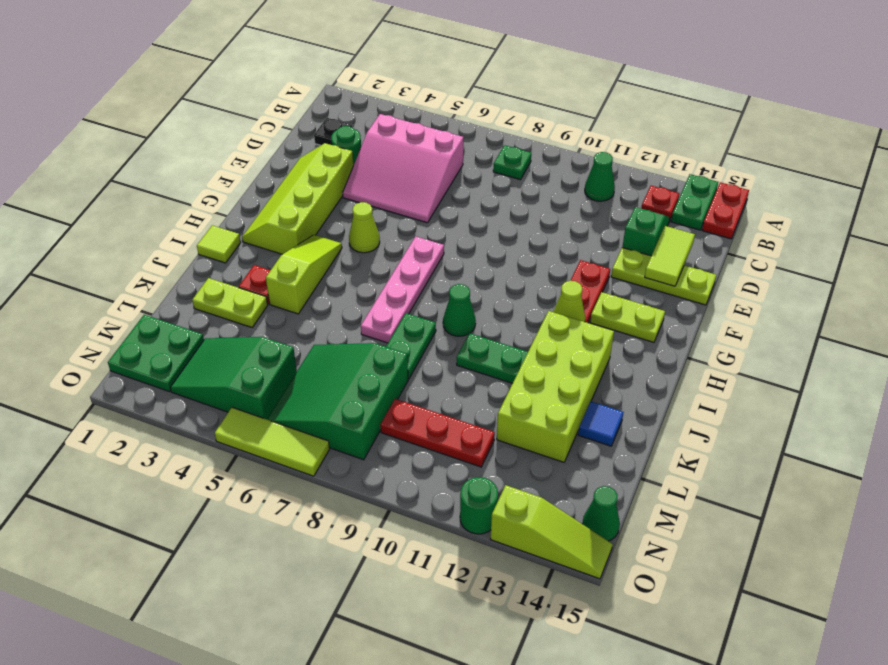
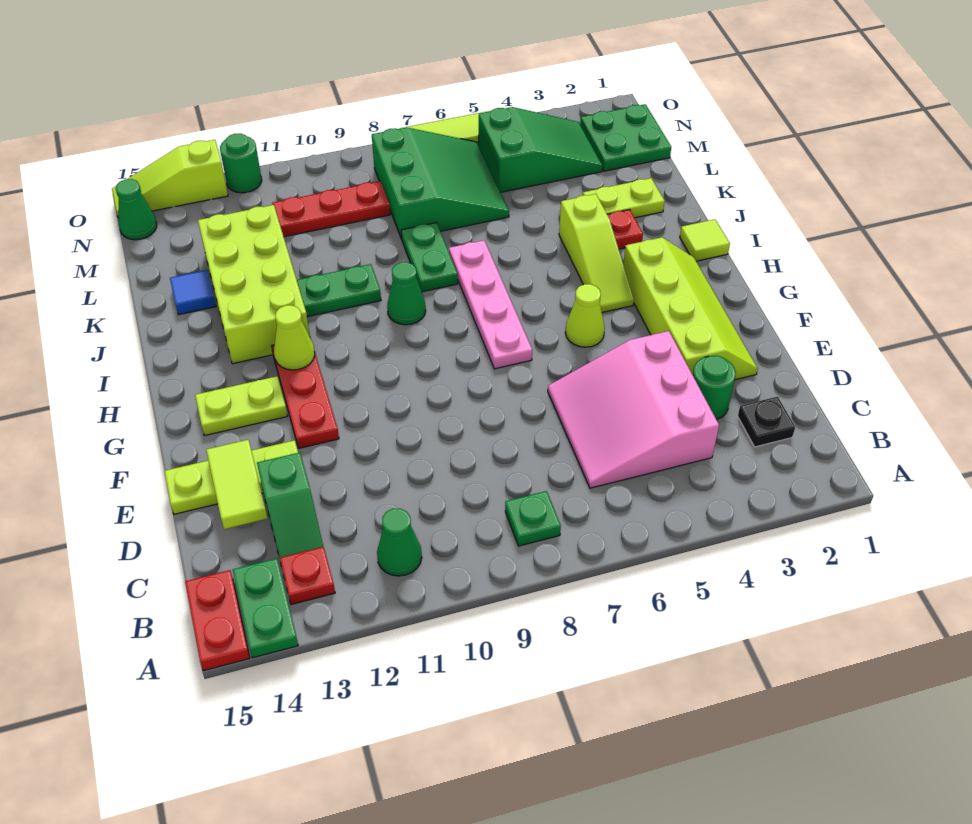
pink slope C4:E6 level 1 top C -> pink slope C4:E6 level 1 top 4

